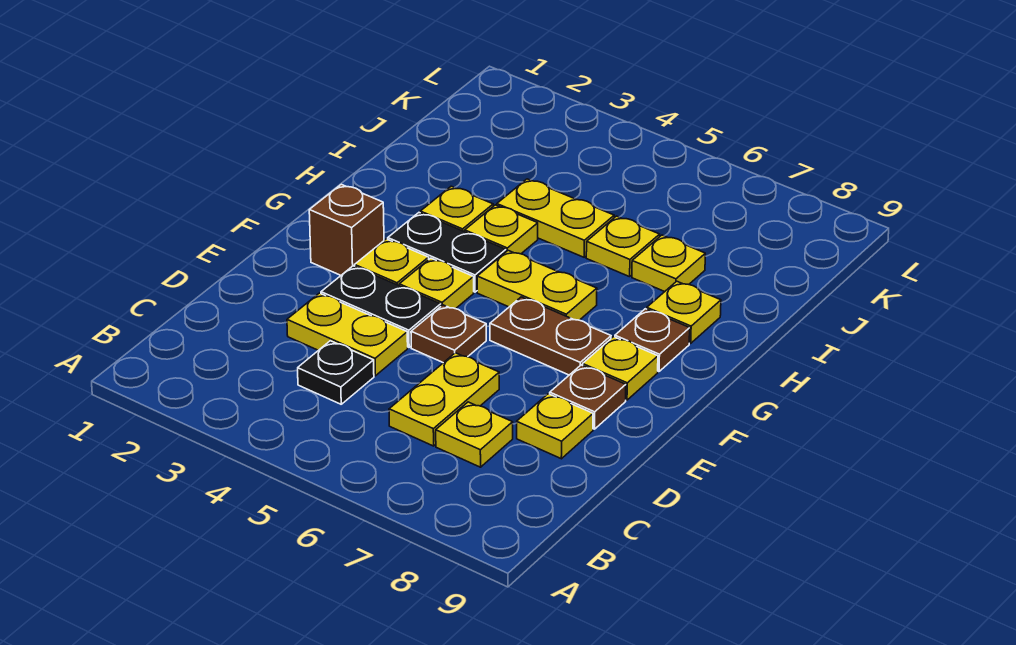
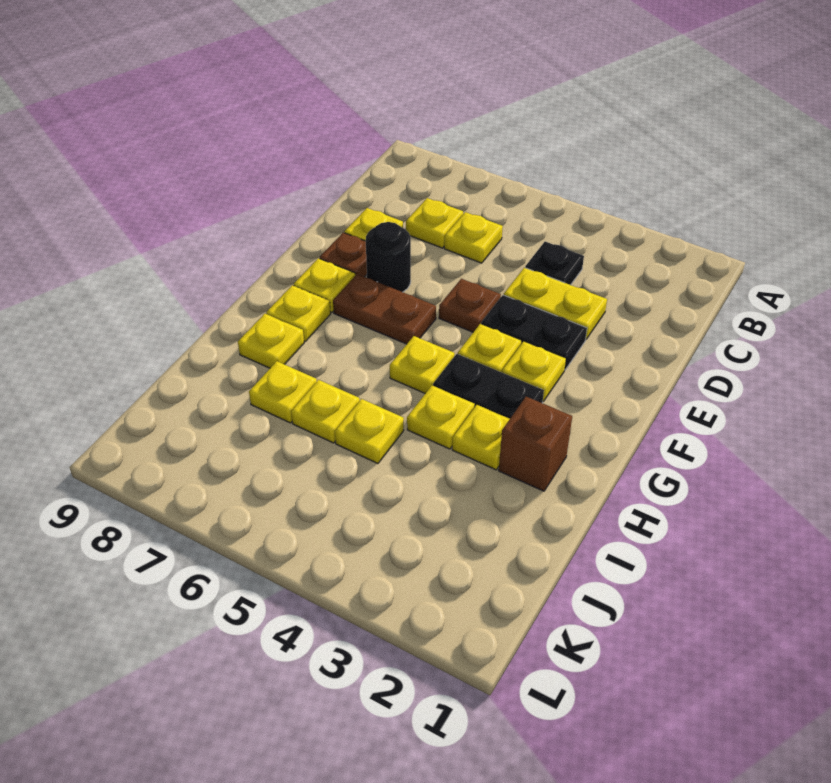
yellow plate C6:D6 level 1 -> yellow plate C6 level 1
none -> black round brick E7 level 1
brown brick F2 level 1 -> brown brick H2 level 1
yellow plate G5:G6 level 1 -> yellow plate G5 level 1
brown plate G8 level 1 -> yellow plate G8 level 1
yellow plate I4:I5 level 1 -> yellow plate I5 level 1

